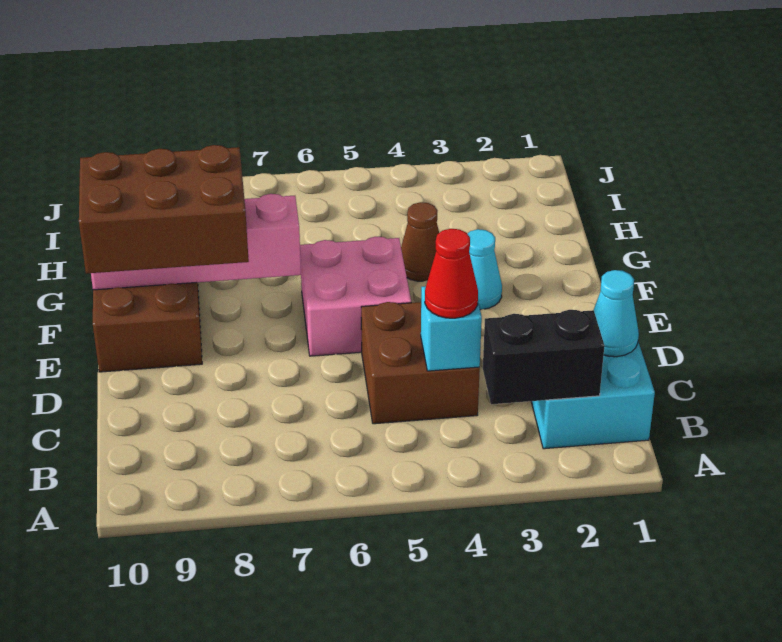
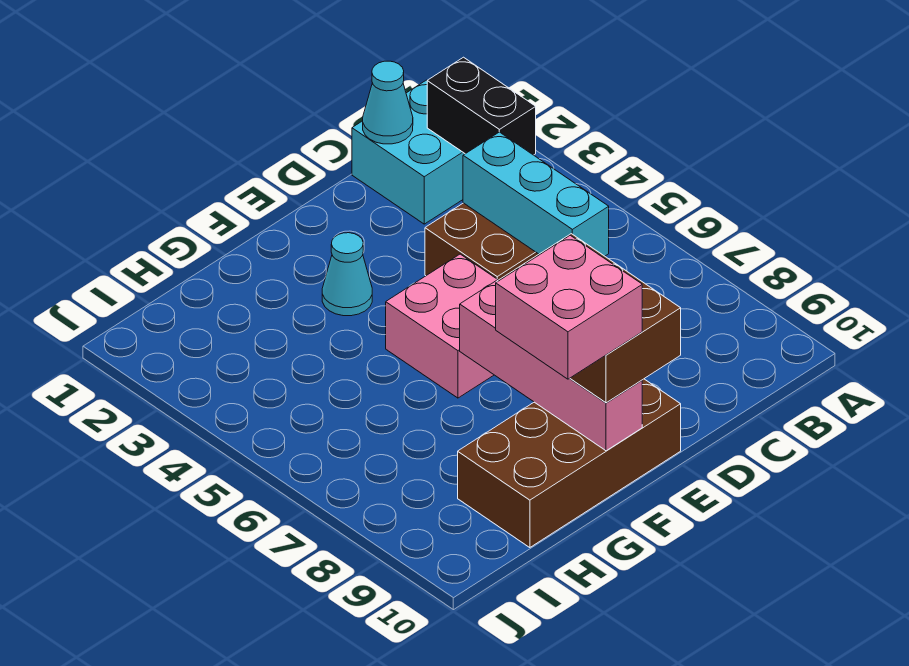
cyan brick C4 level 2 -> cyan brick C4:C6 level 2
red cone C4 level 3 -> none
none -> pink brick F9:G10 level 4
brown cone G4 level 1 -> none

